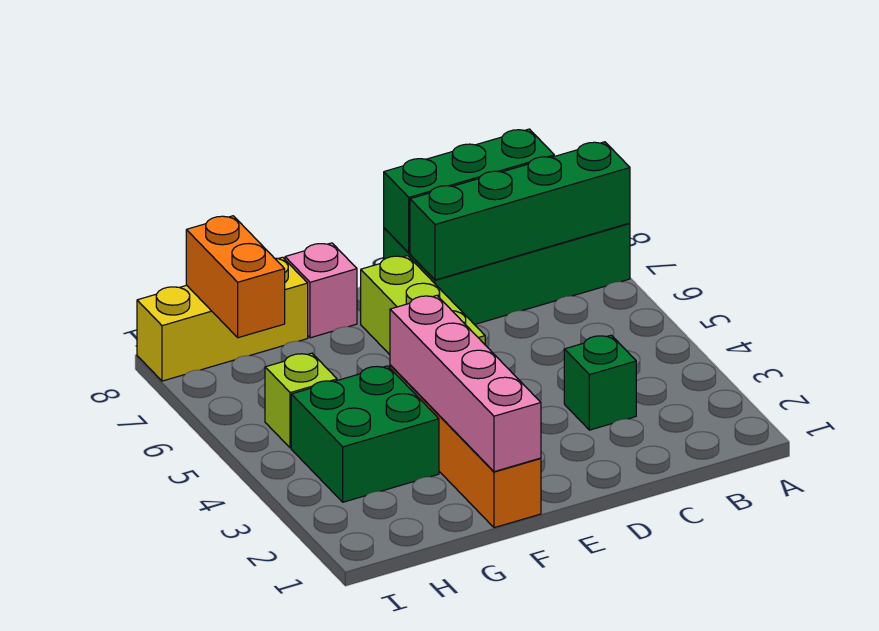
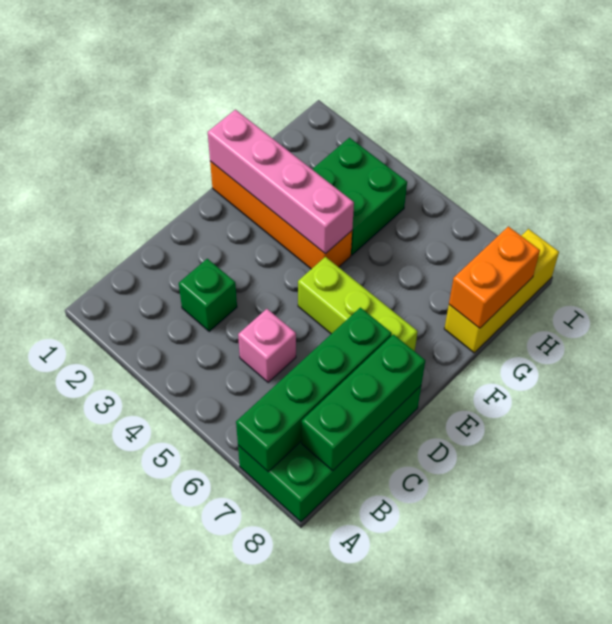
pink brick F8 level 1 -> pink brick C5 level 1
lime brick H5 level 1 -> none
orange brick H7:H8 level 2 -> orange brick G8:H8 level 2

